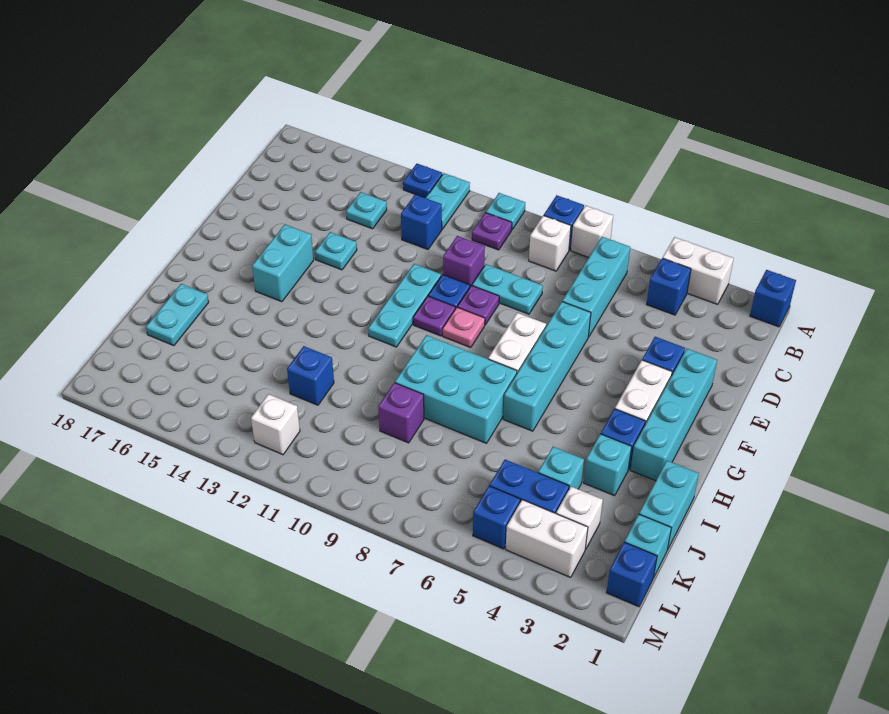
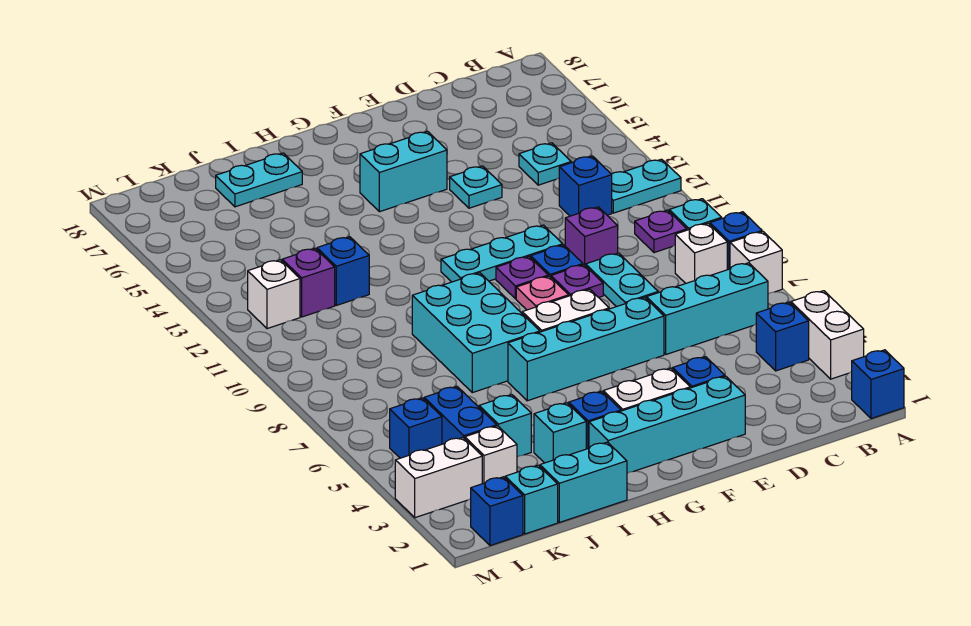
blue plate A13 level 1 -> none
purple brick J9 level 1 -> purple brick K12 level 1
white brick L3:L4 level 1 -> white brick L3:M3 level 1

